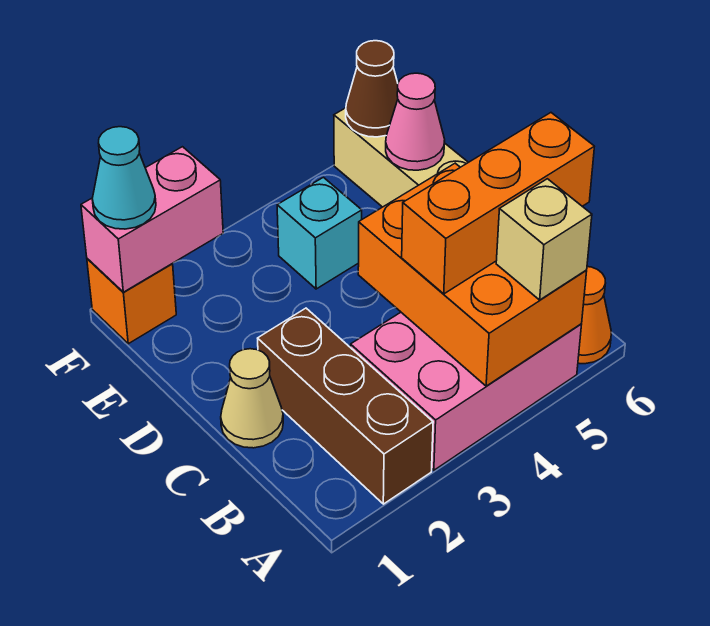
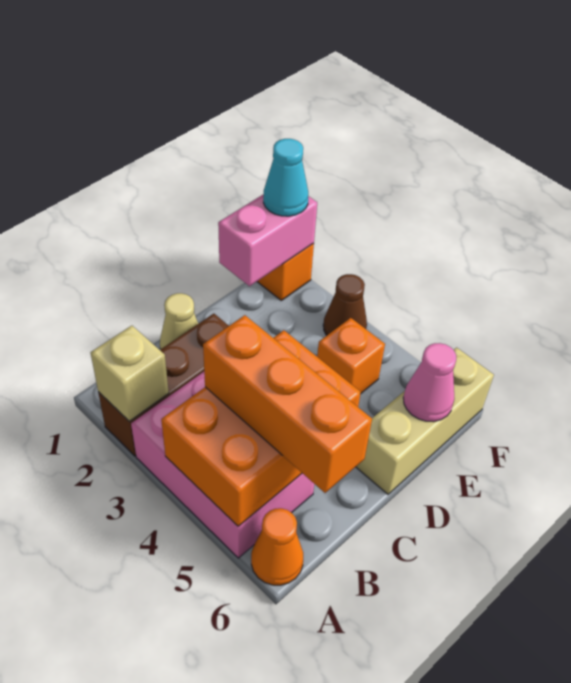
tan brick A5 level 3 -> tan brick A2 level 2
cyan brick E4 level 1 -> orange brick E4 level 1
pink brick F1:F2 level 2 -> pink brick E1:F1 level 2
brown cone F6 level 2 -> brown cone F3 level 1

